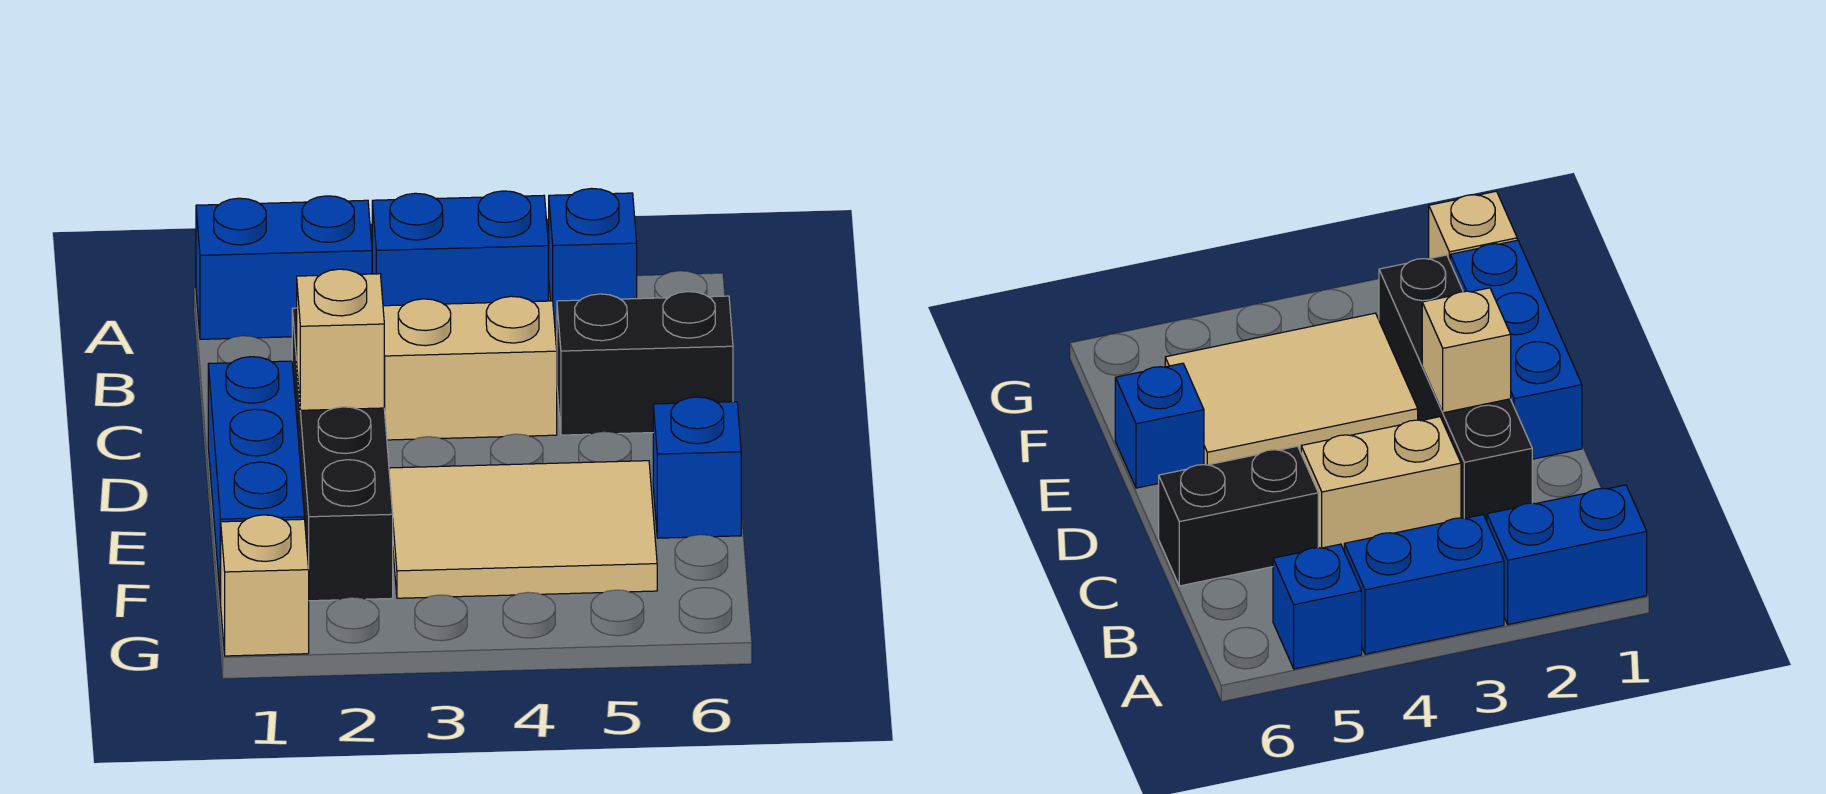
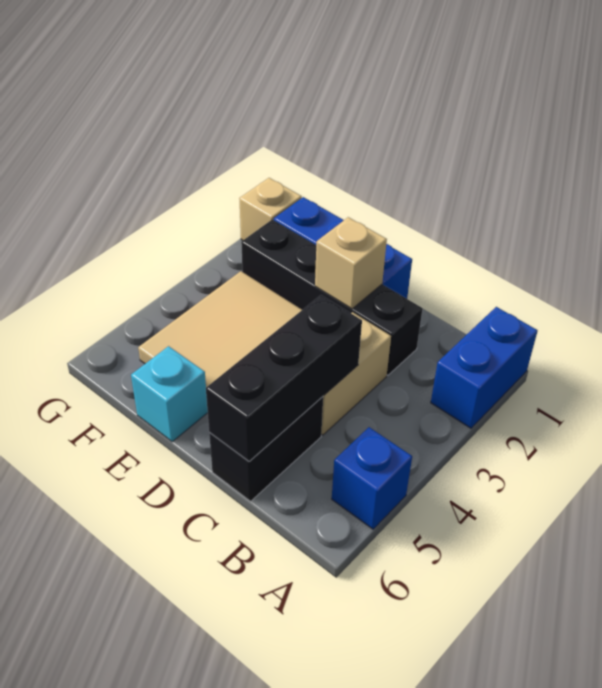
blue brick A3:A4 level 1 -> none
none -> black brick C4:C6 level 2
blue brick E6 level 1 -> cyan brick E6 level 1

